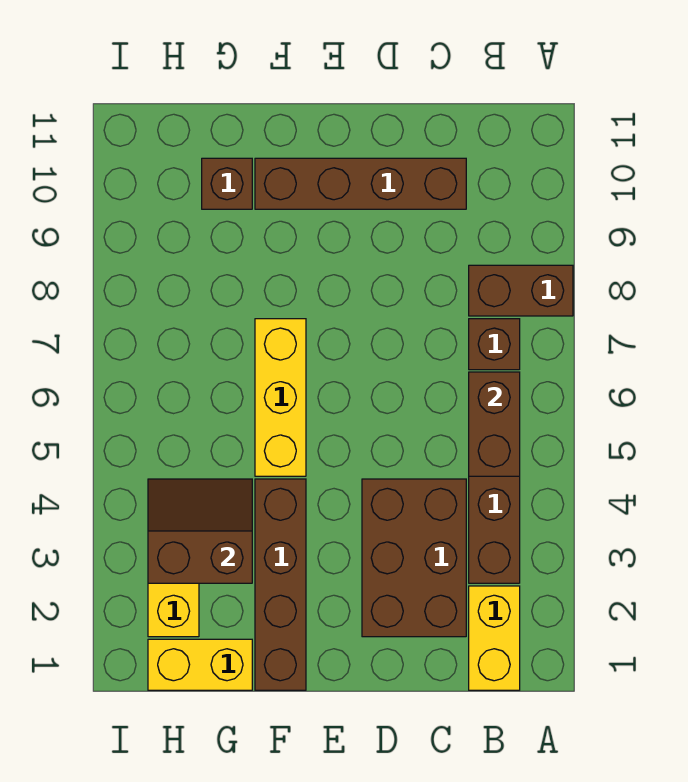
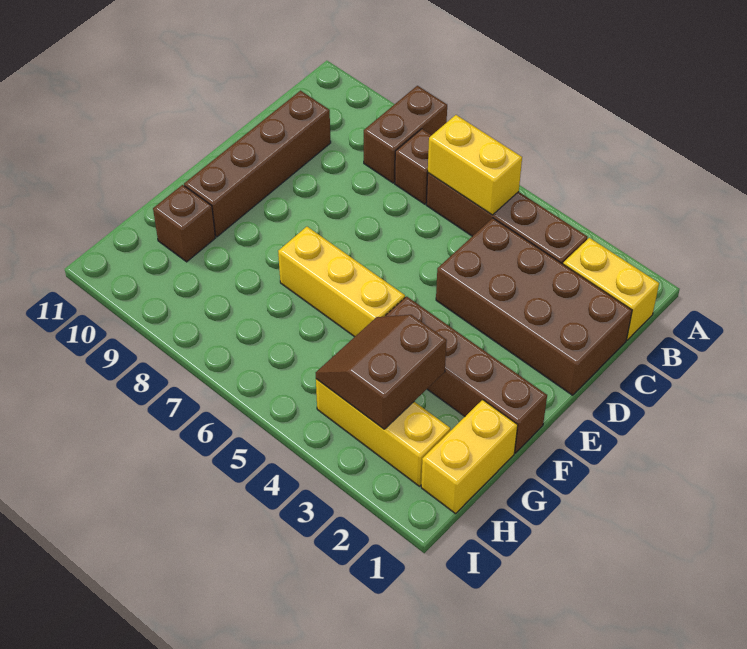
brown brick B5:B6 level 2 -> yellow brick B5:B6 level 2
brown brick C2:D4 level 1 -> brown brick C1:D4 level 1

